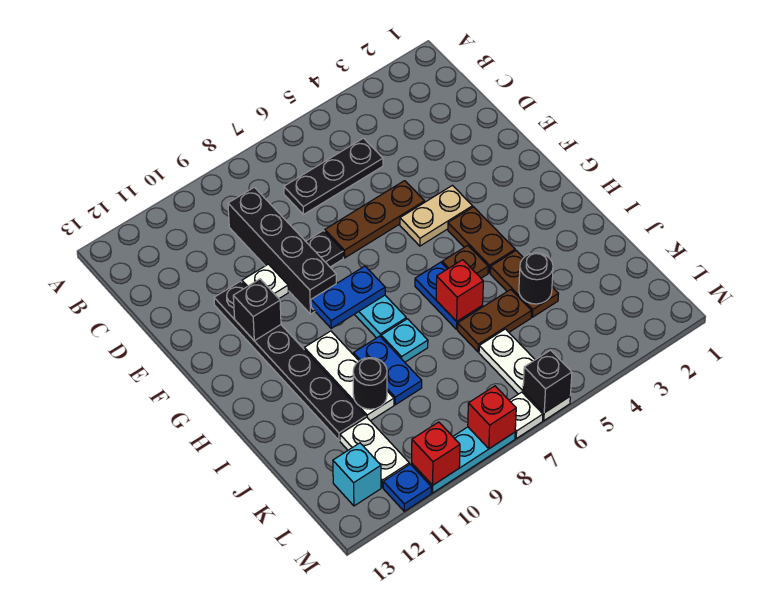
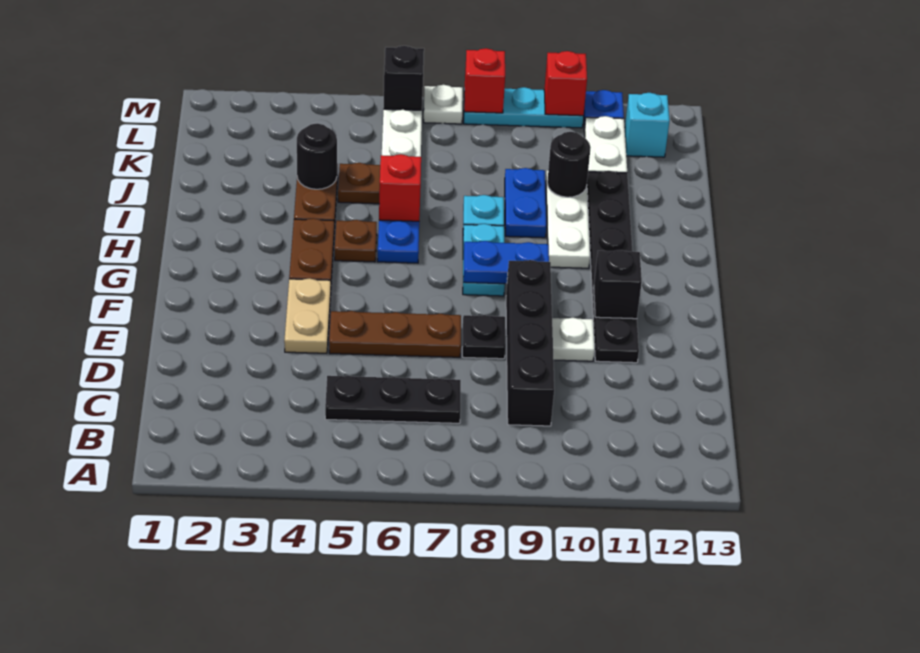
tan plate F4:F5 level 1 -> tan plate E4:F4 level 1

